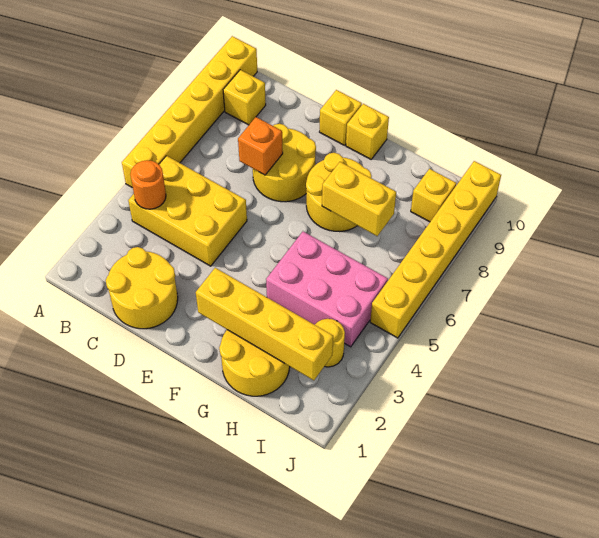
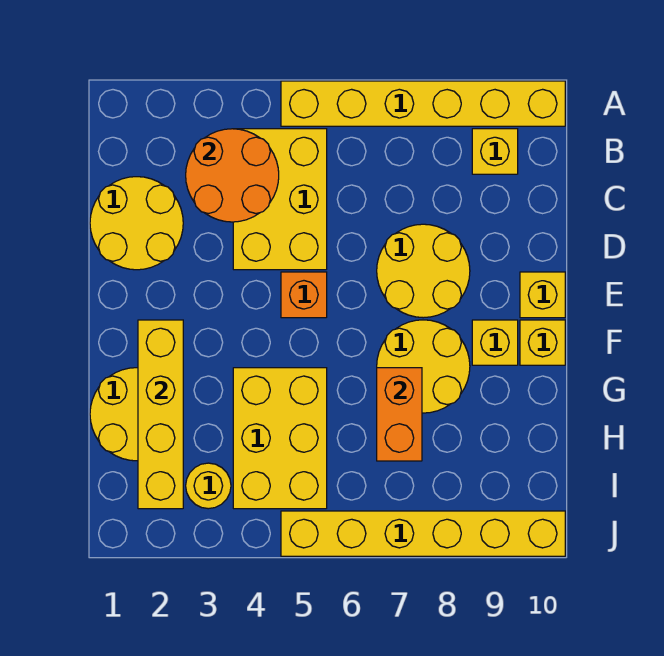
orange round brick B4 level 2 -> orange round brick B3:C4 level 2
orange brick D7 level 2 -> orange brick E5 level 1
pink brick G4:I5 level 1 -> yellow brick G4:I5 level 1
yellow brick G7:H7 level 2 -> orange brick G7:H7 level 2
yellow brick I9 level 1 -> yellow brick F9 level 1

